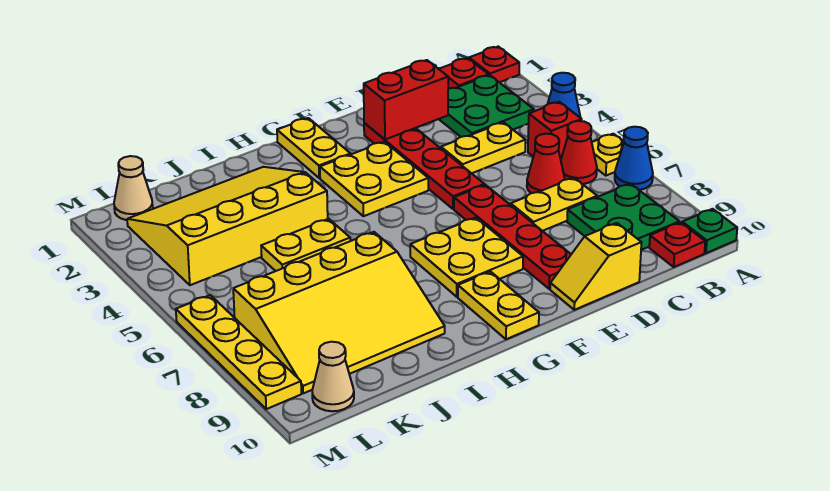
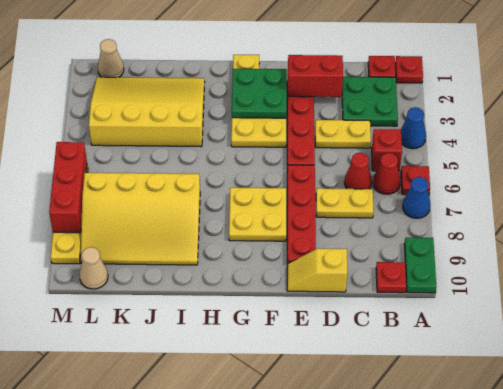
yellow plate A6 level 1 -> red plate A6 level 1
green plate A10 level 1 -> green plate A9:A10 level 1
green plate B8:C9 level 1 -> green plate F2:G3 level 2
yellow plate G9:G10 level 1 -> none
yellow plate I5:J5 level 1 -> none
none -> red brick M6:M8 level 2

